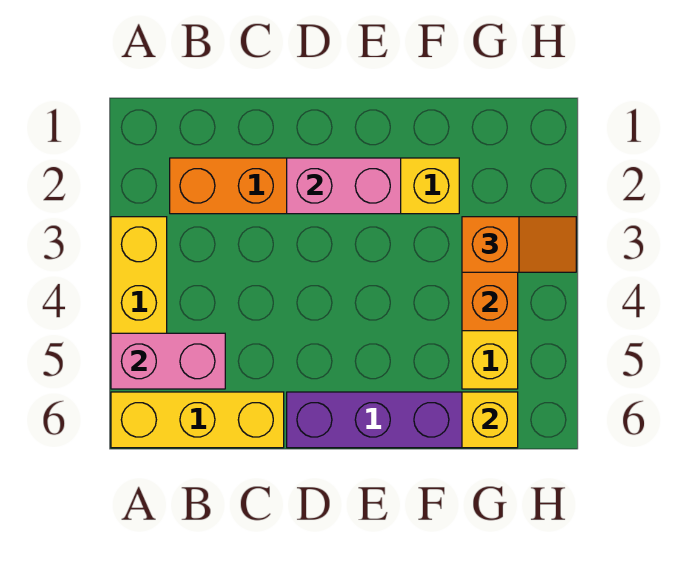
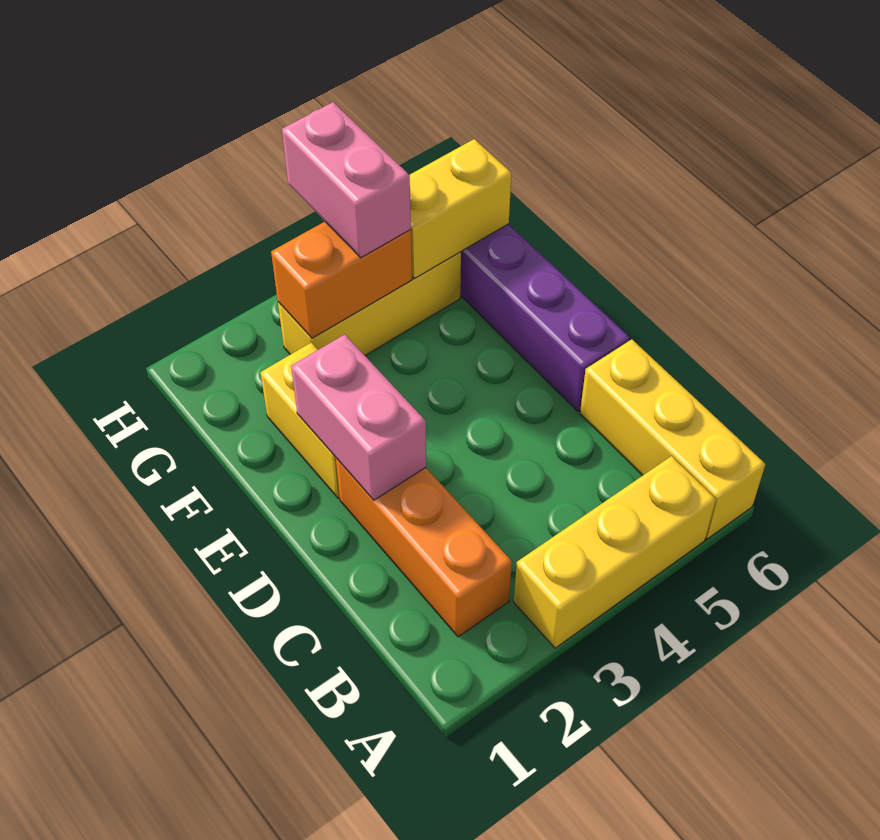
pink brick A5:B5 level 2 -> pink brick G4:H4 level 3
orange slope G3:H3 level 3 top G -> none
yellow brick G6 level 2 -> yellow brick G5:G6 level 2

